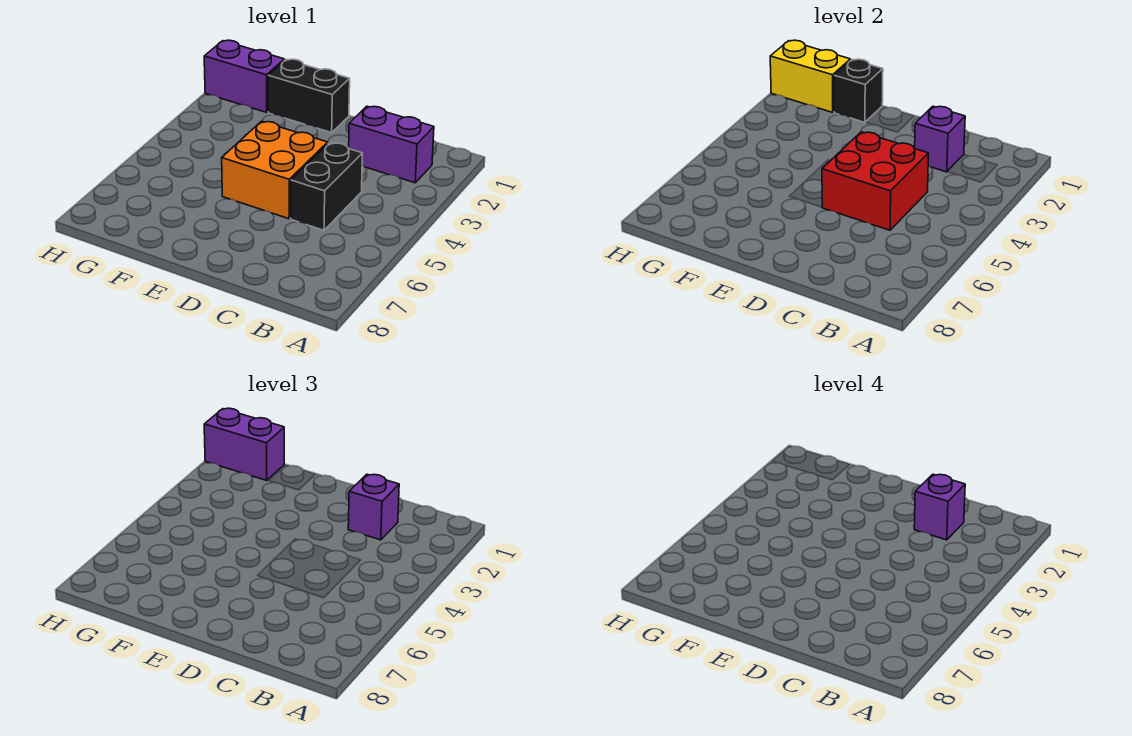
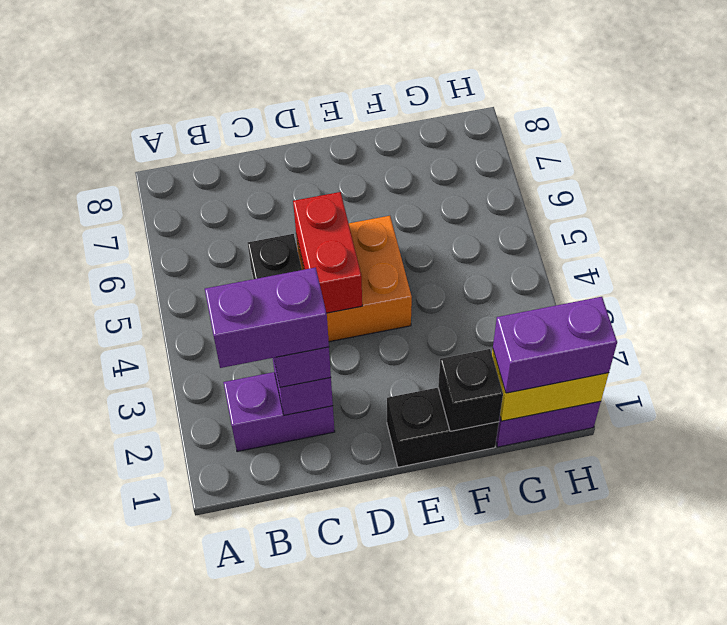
purple brick C2 level 4 -> purple brick B2:C2 level 4
red brick C4:D5 level 2 -> red brick D4:D5 level 2

